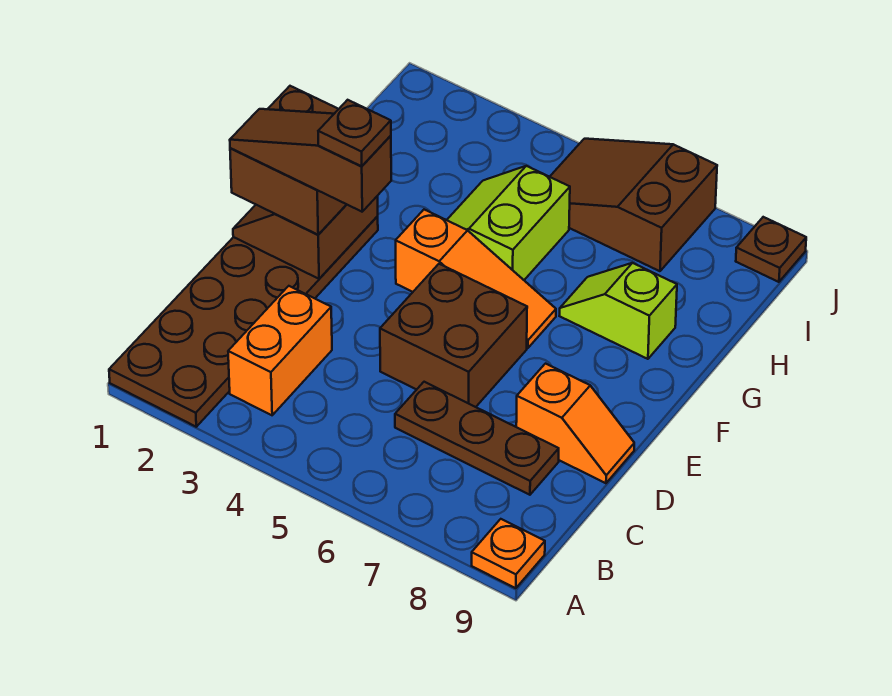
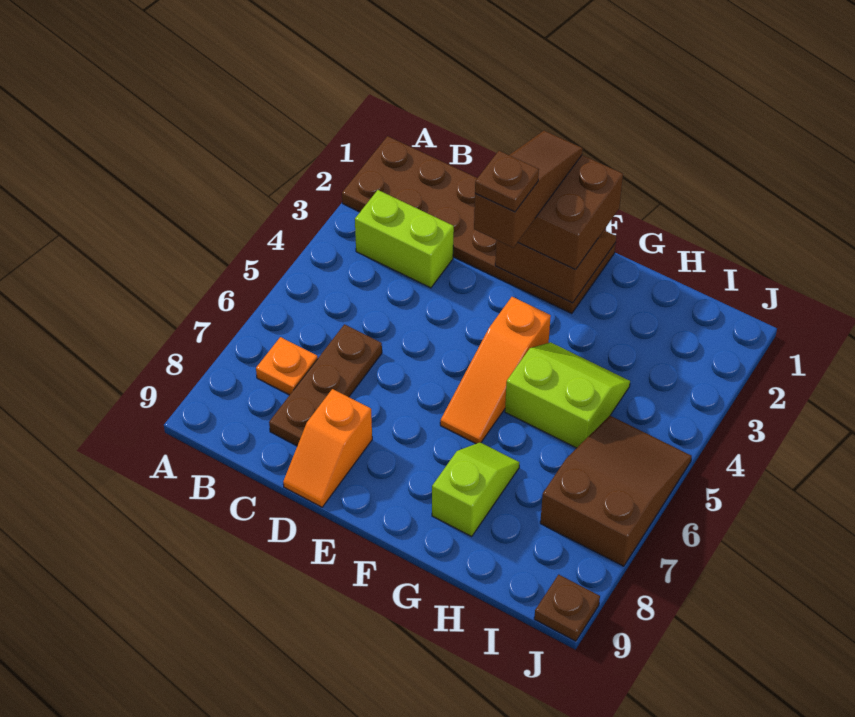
orange plate A9 level 1 -> orange plate B7 level 1
orange brick B3:C3 level 1 -> lime brick B3:C3 level 1
brown brick D5:E6 level 1 -> none

